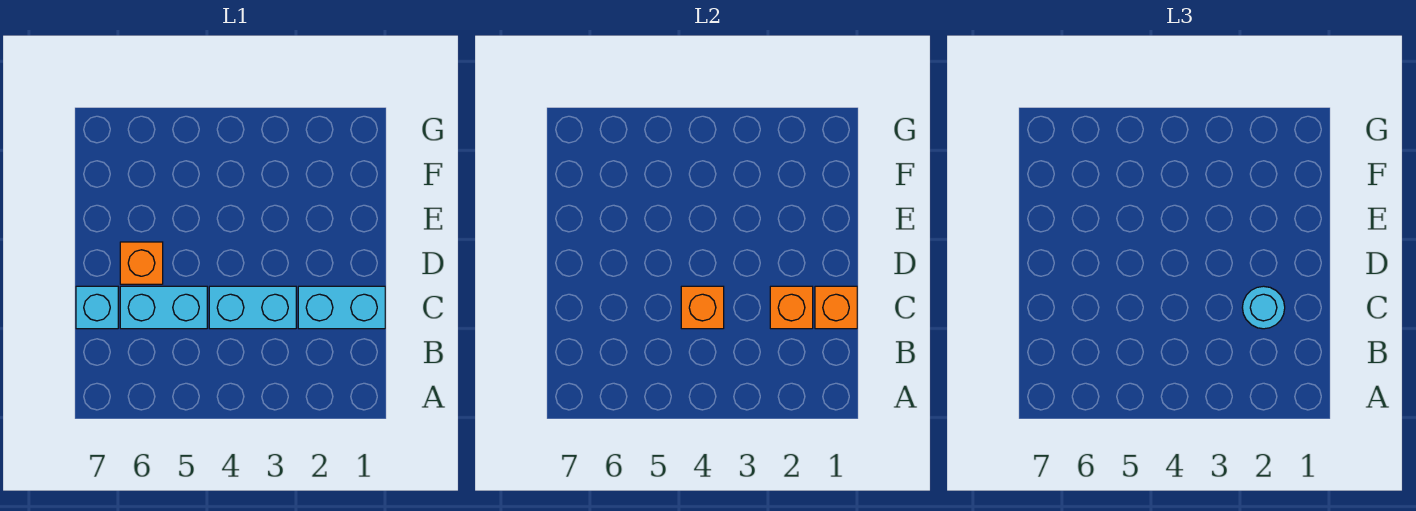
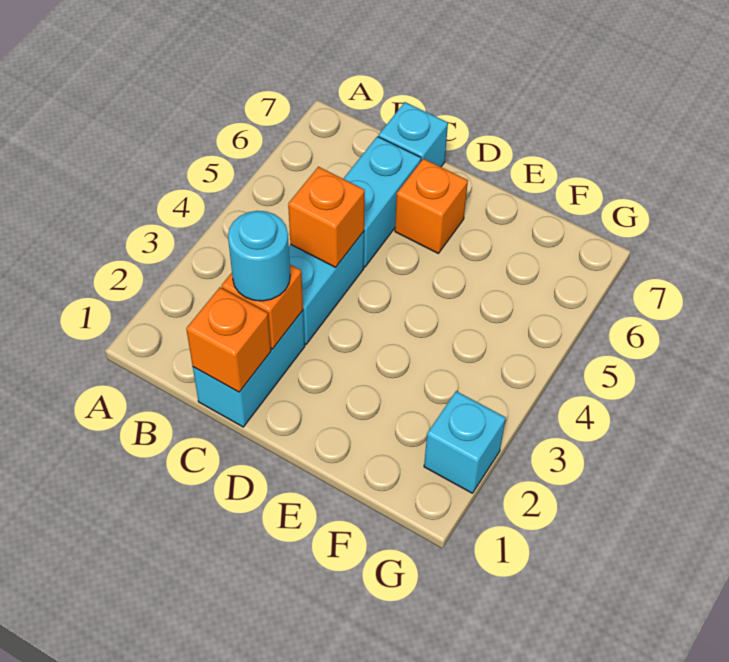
none -> cyan brick G2 level 1

